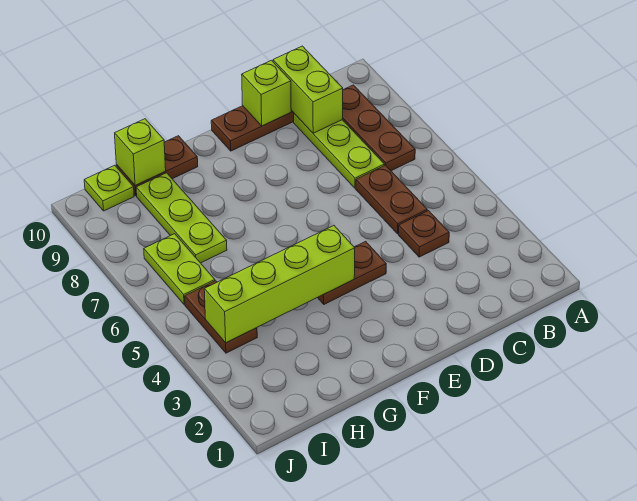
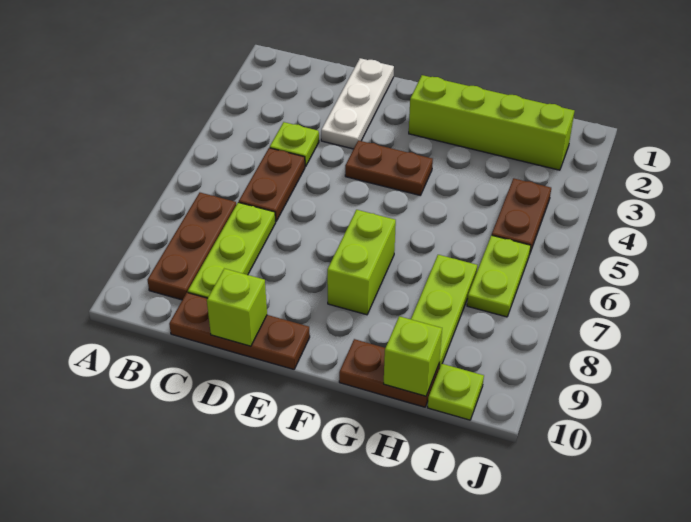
brown plate C4 level 1 -> lime plate C4 level 1
lime brick C9:C10 level 2 -> lime brick F7:F8 level 1
none -> white plate D1:D3 level 1
lime brick F4:I4 level 2 -> lime brick F2:I2 level 1

